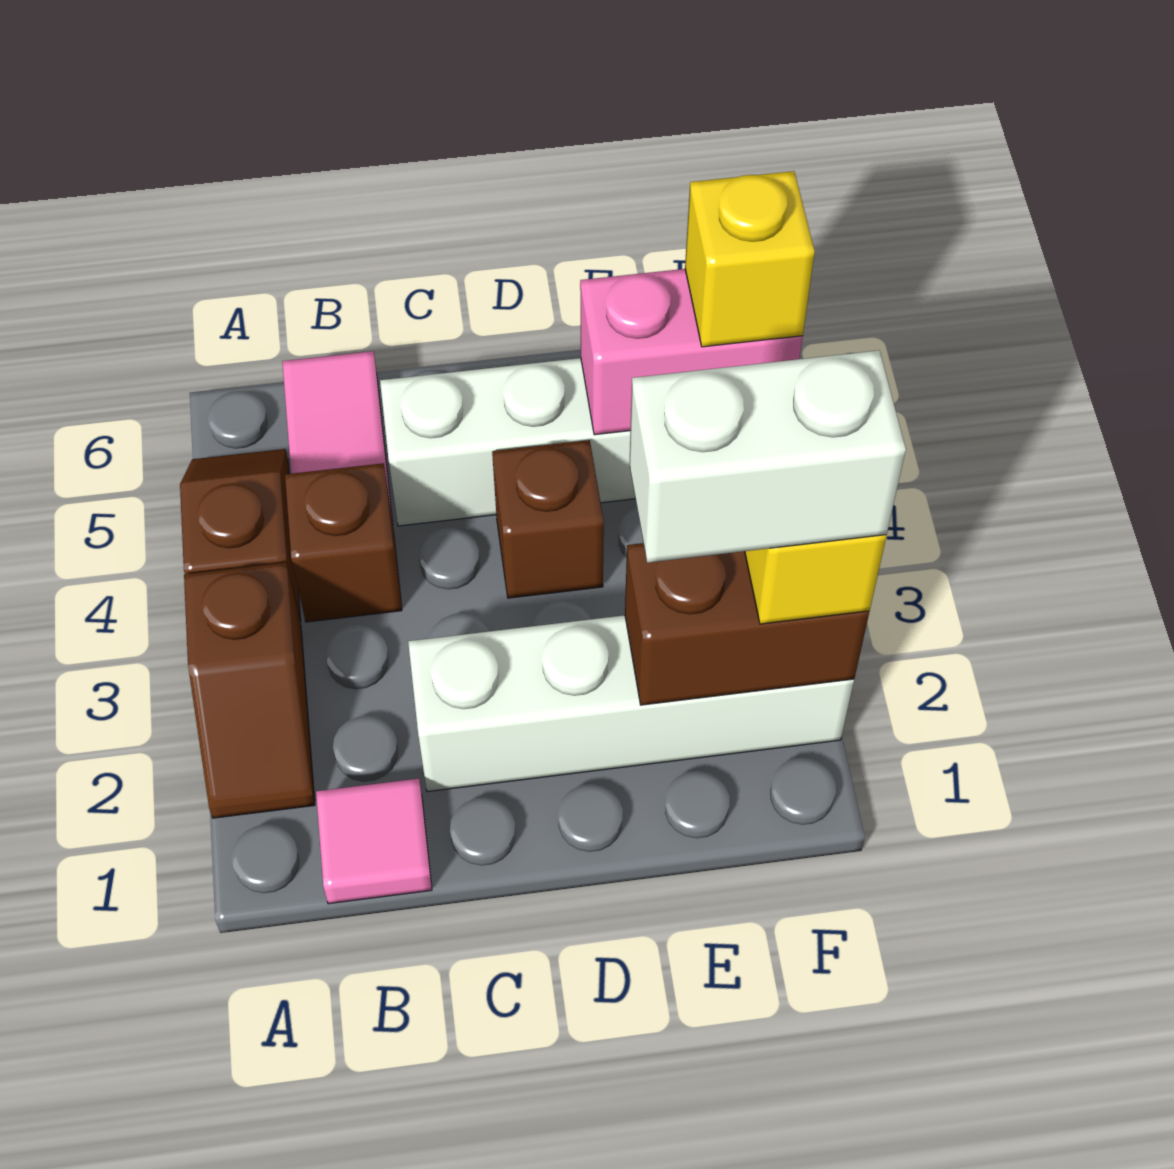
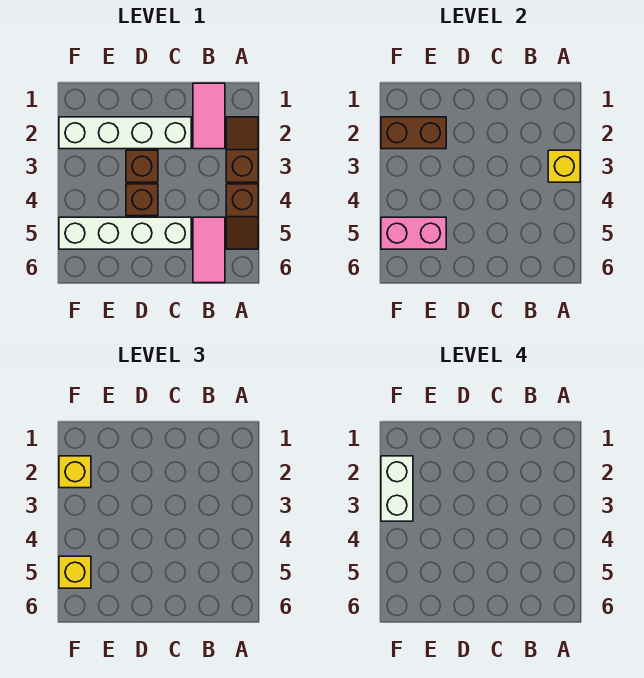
none -> yellow brick A3 level 2
pink tile B1 level 1 -> pink tile B1:B2 level 1
brown brick B4 level 1 -> brown brick D3 level 1
white brick E2:F2 level 4 -> white brick F2:F3 level 4

